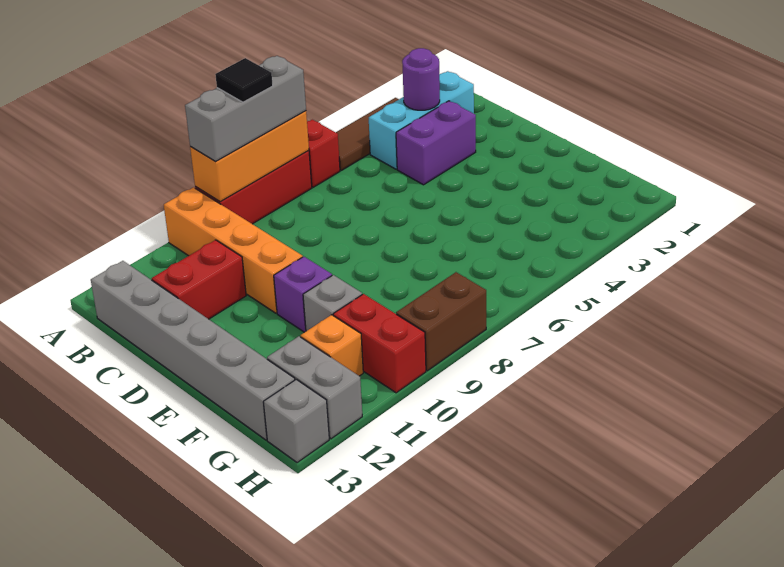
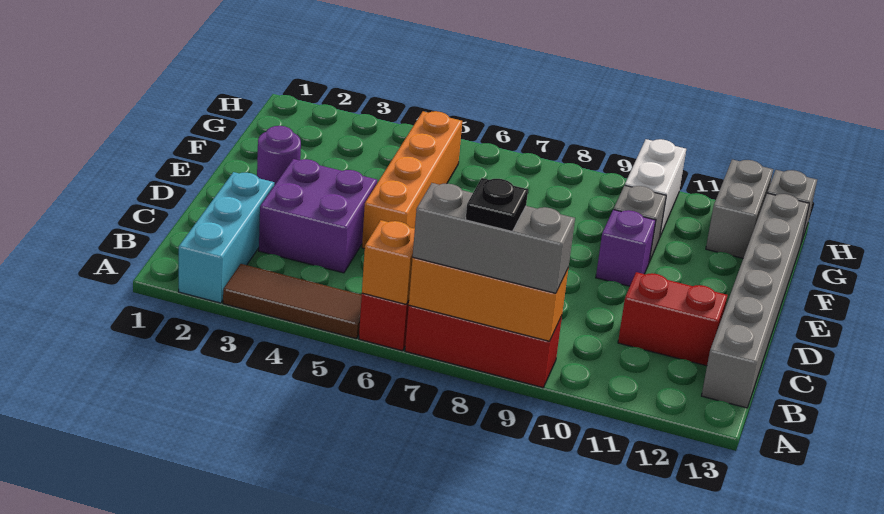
black tile A8 level 4 -> black plate A8 level 4
orange brick A10:D10 level 1 -> orange brick D5:G5 level 1
cyan brick B2:B4 level 1 -> cyan brick A2:C2 level 1
purple round brick B3 level 2 -> purple round brick E2 level 1
purple brick C3:C4 level 1 -> purple brick C3:D4 level 1
red brick G10:H10 level 1 -> white brick G10:H10 level 1
orange brick G11 level 1 -> orange brick A6 level 2
brown brick H8:H9 level 1 -> none

